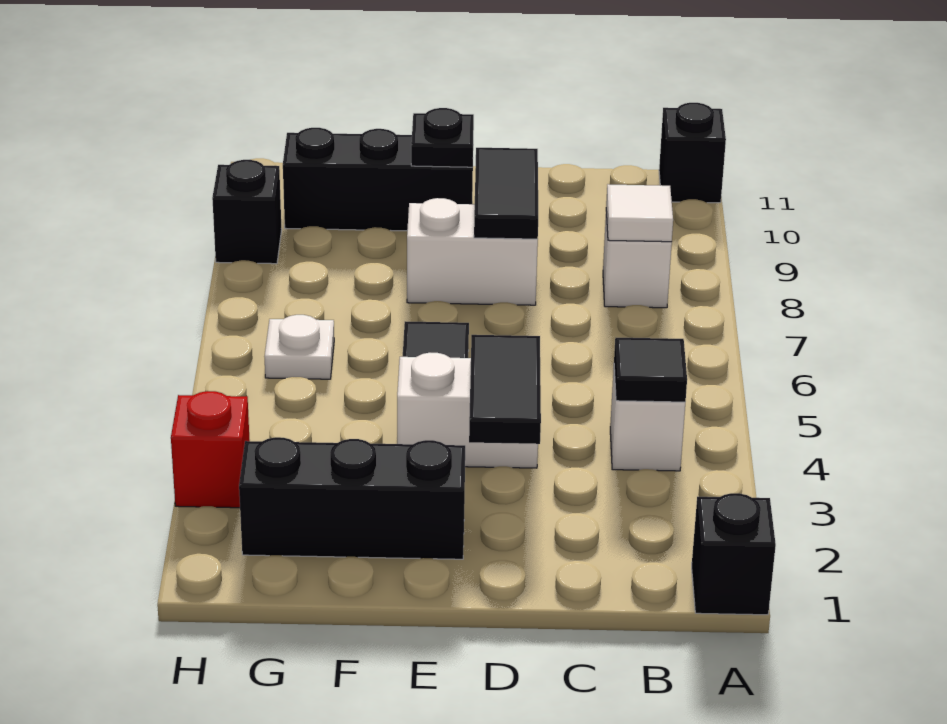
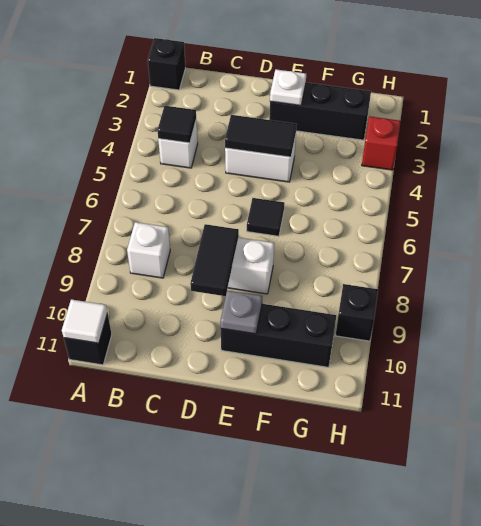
white tile B8 level 2 -> white tile A11 level 2
black tile D3:D4 level 2 -> black tile D4:E4 level 2
black plate E10 level 2 -> grey plate E10 level 2
white plate G6 level 1 -> white plate E2 level 2

